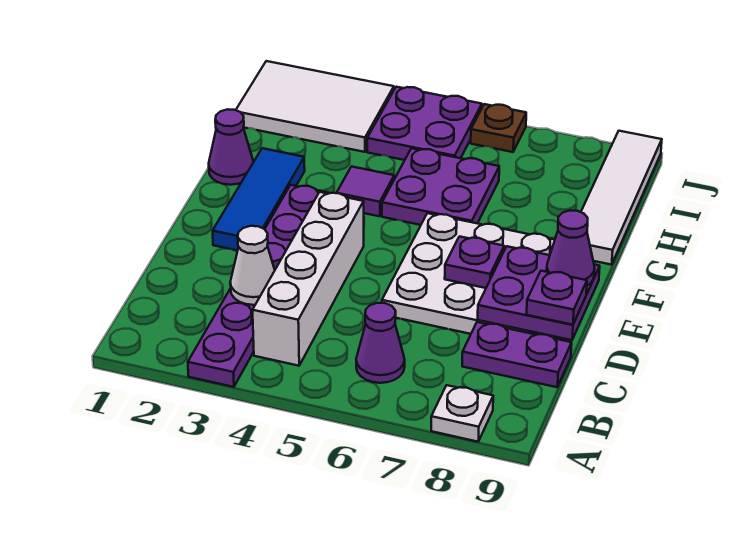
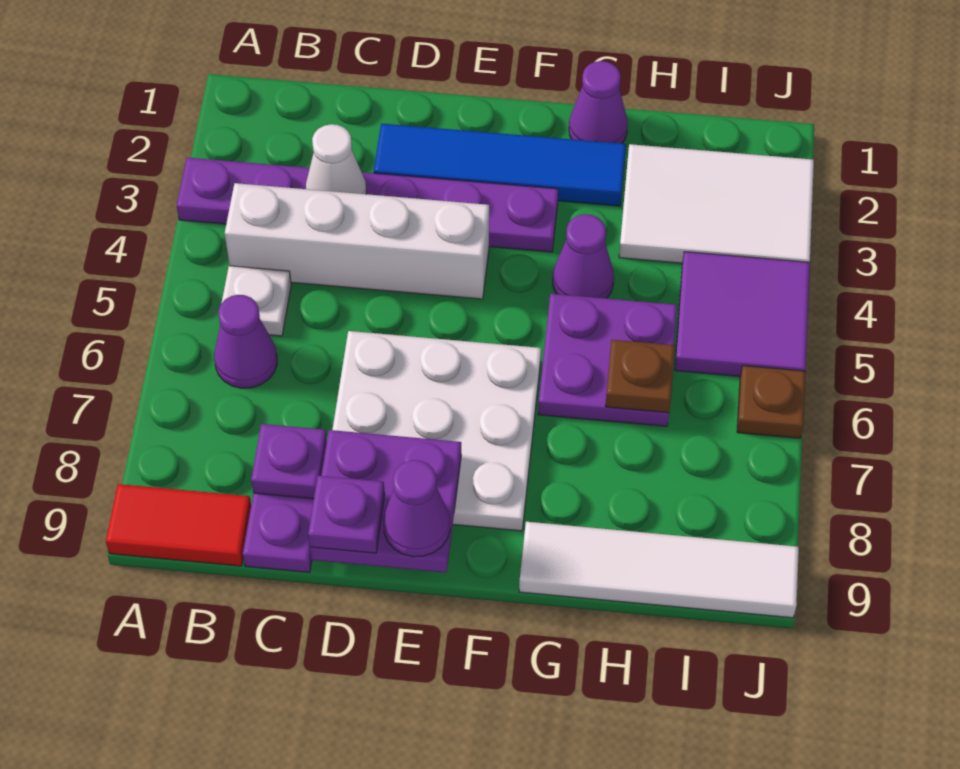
white plate A8 level 1 -> white plate B5 level 1
none -> red tile A9:B9 level 1
blue tile E2:G2 level 1 -> blue tile D2:G2 level 1
purple plate E7 level 2 -> purple plate C8 level 2
purple tile G4 level 1 -> purple cone G4 level 1
none -> brown plate H6 level 2
white tile I1:J3 level 1 -> white tile H2:J3 level 1
purple plate I4:J5 level 1 -> purple tile I4:J5 level 1

